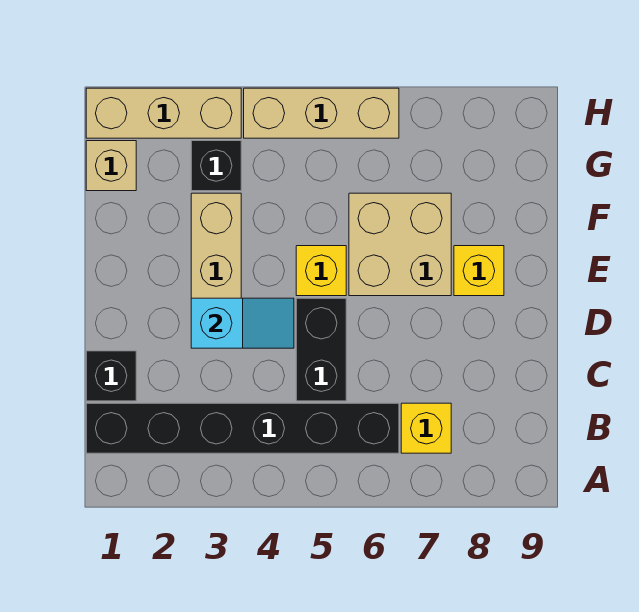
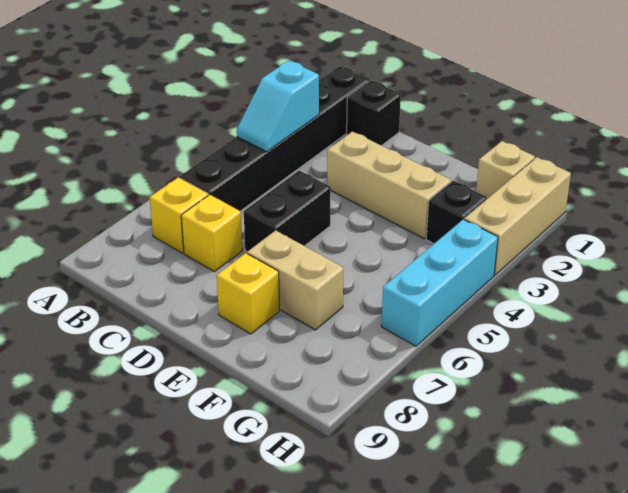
black brick C5:D5 level 1 -> black brick D5:D6 level 1
cyan slope D3:D4 level 2 top 3 -> cyan slope B3:B4 level 2 top 3
yellow brick E5 level 1 -> yellow brick C7 level 1
tan brick E6:F7 level 1 -> tan brick E7:F7 level 1
tan brick H4:H6 level 1 -> cyan brick H4:H6 level 1

